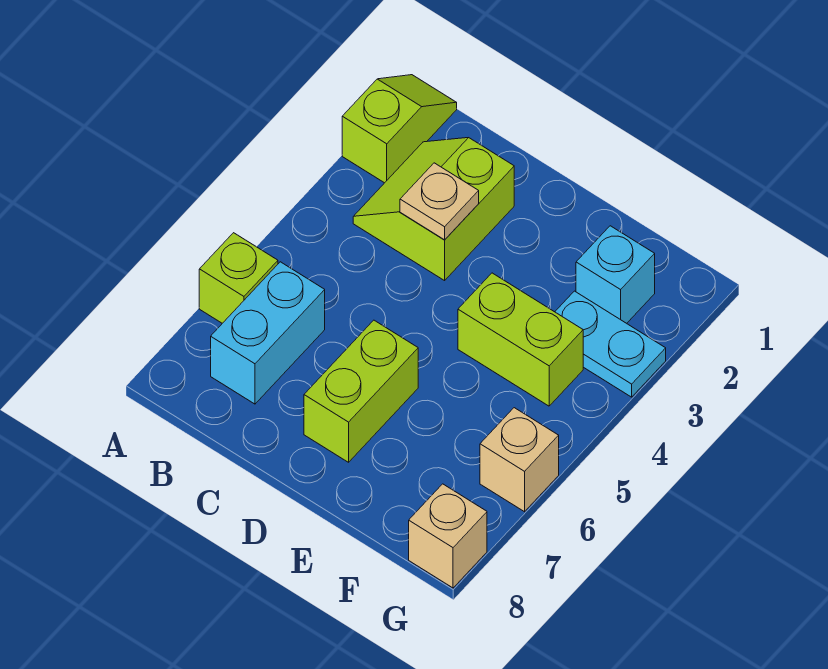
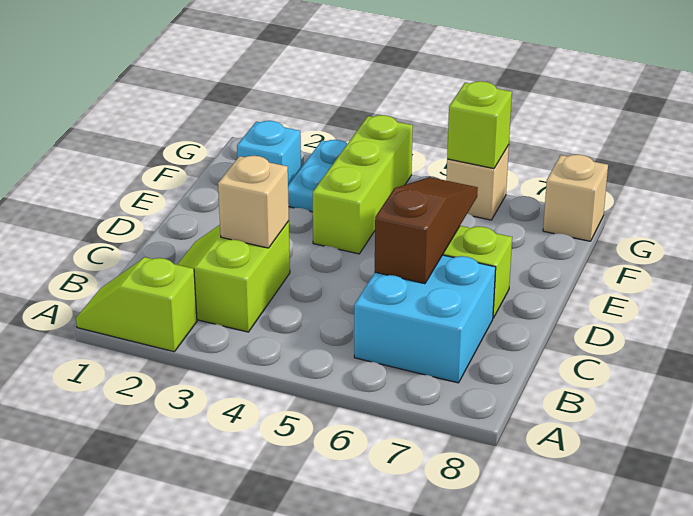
lime brick A6 level 1 -> lime brick G6 level 2
lime slope B2:C3 level 1 top C -> lime slope B2:C3 level 1 top 3
cyan brick B6:B7 level 1 -> cyan brick B6:C7 level 1
tan plate C3 level 2 -> tan brick C3 level 2
none -> brown slope C6:E6 level 2 top C
lime brick E4:F4 level 1 -> lime brick E4:G4 level 1

